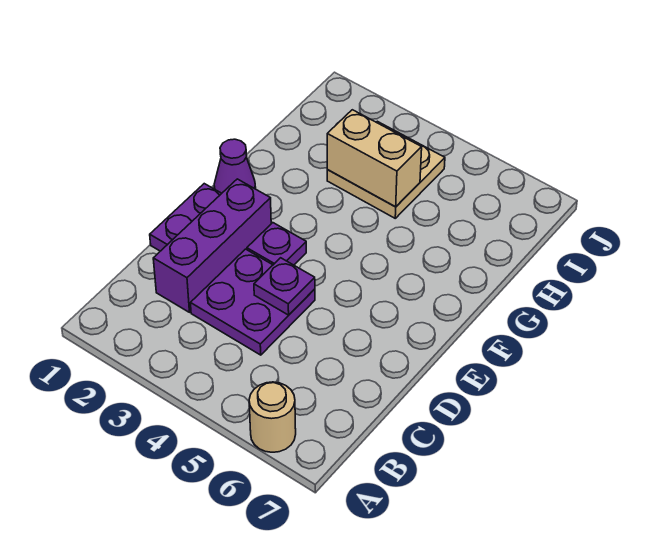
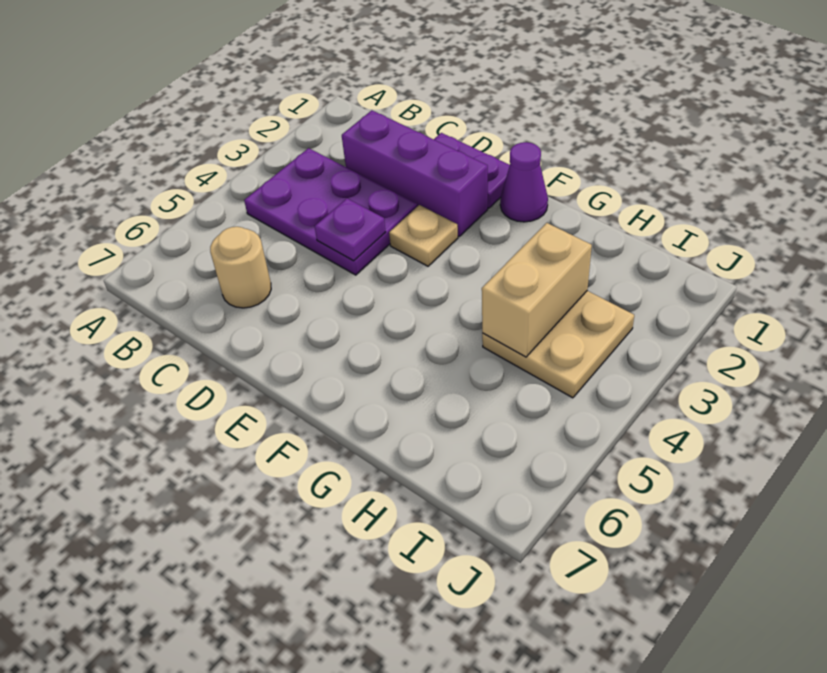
tan round brick A6 level 1 -> tan round brick C6 level 1
purple plate C3:D4 level 1 -> purple plate B3:D4 level 1
purple plate E3 level 1 -> tan plate E3 level 1

